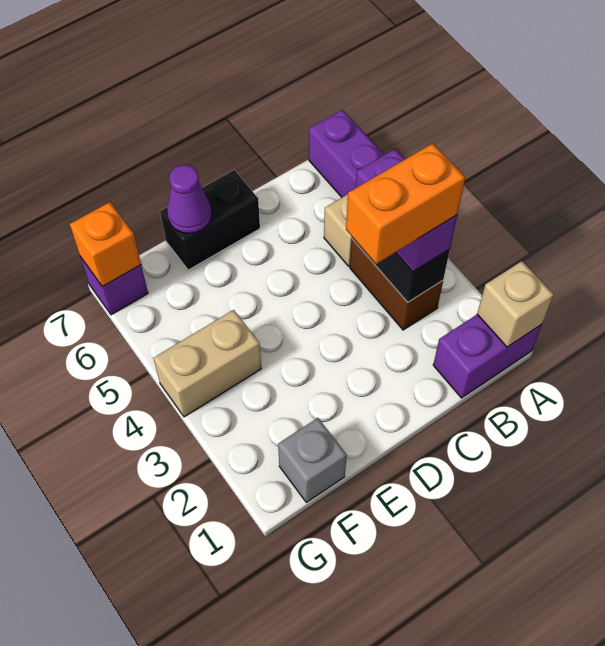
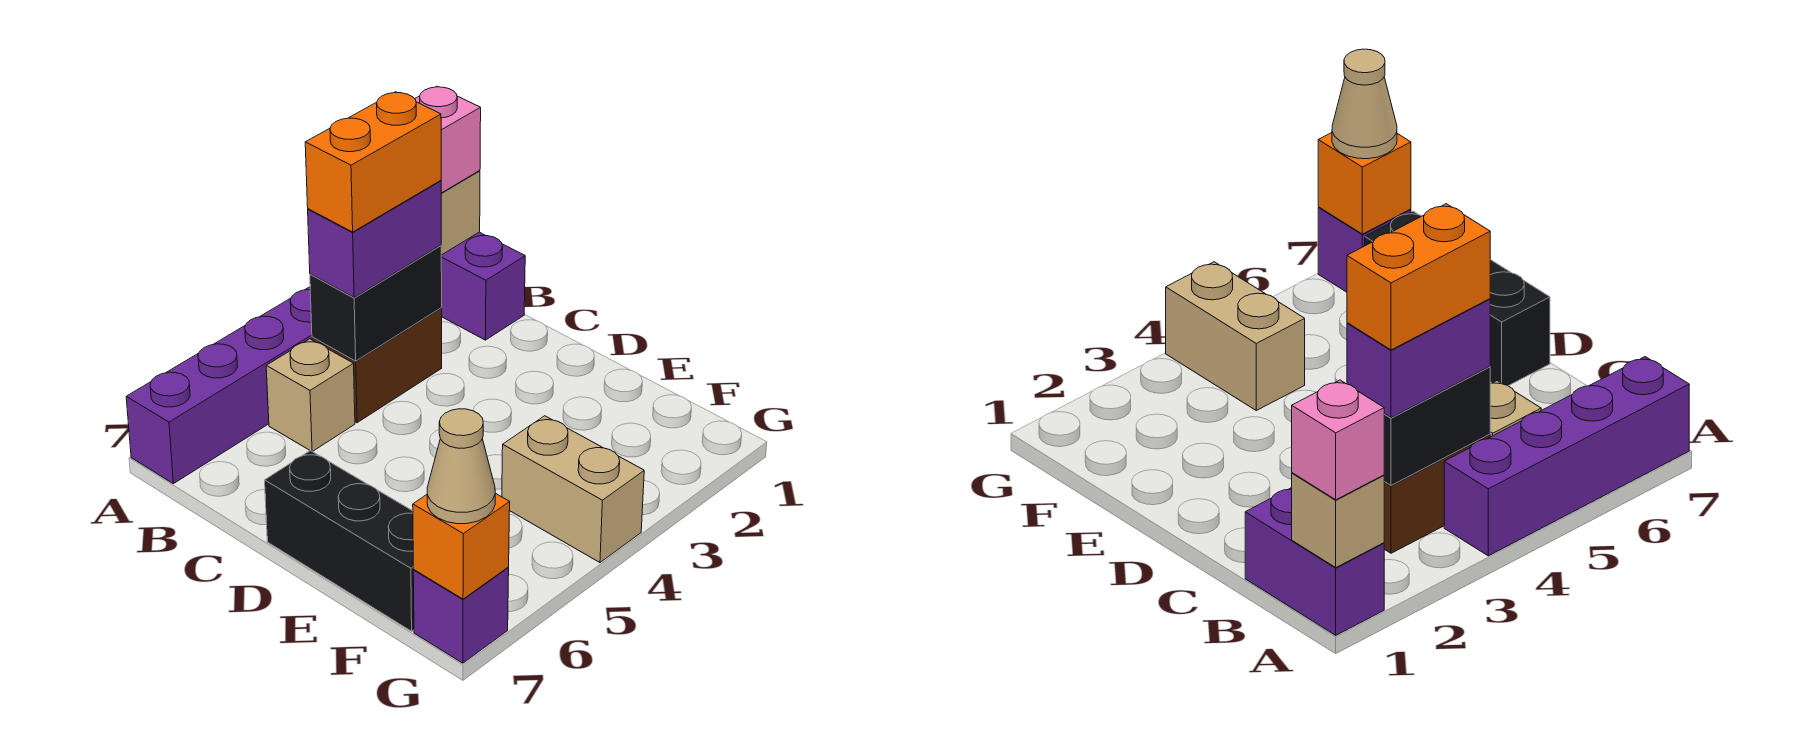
none -> pink brick A1 level 3
orange brick B3:C3 level 4 -> orange brick B3:B4 level 4
black brick D7:E7 level 1 -> black brick D7:F7 level 1
purple cone E7 level 2 -> none
grey brick F1 level 1 -> none
none -> tan cone G7 level 3

